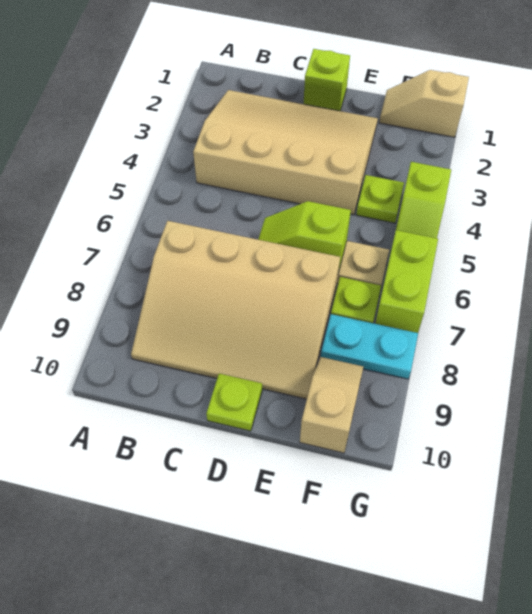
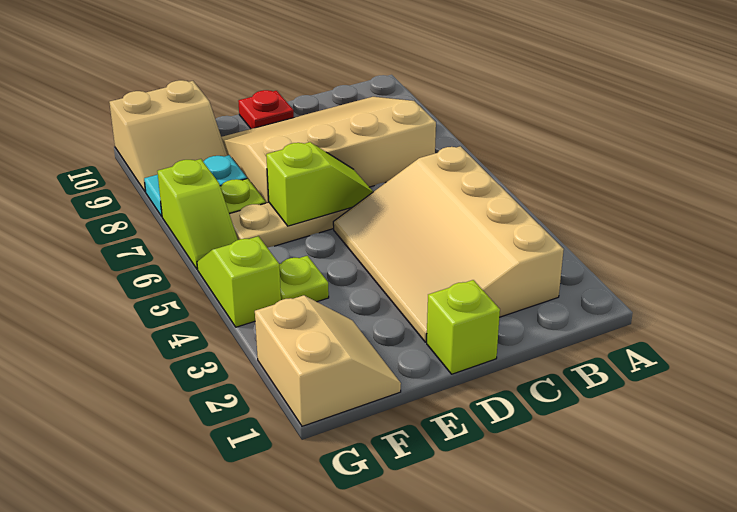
tan slope B2:E4 level 1 top 4 -> tan slope B2:D5 level 1 top B
lime plate D10 level 1 -> red plate D10 level 1
tan slope F1:G1 level 1 top G -> tan slope F1:G2 level 1 top G
tan slope F9:F10 level 1 top 10 -> tan slope F9:G10 level 1 top 10
lime brick G6:G7 level 1 -> lime slope G6:G7 level 1 top 7

